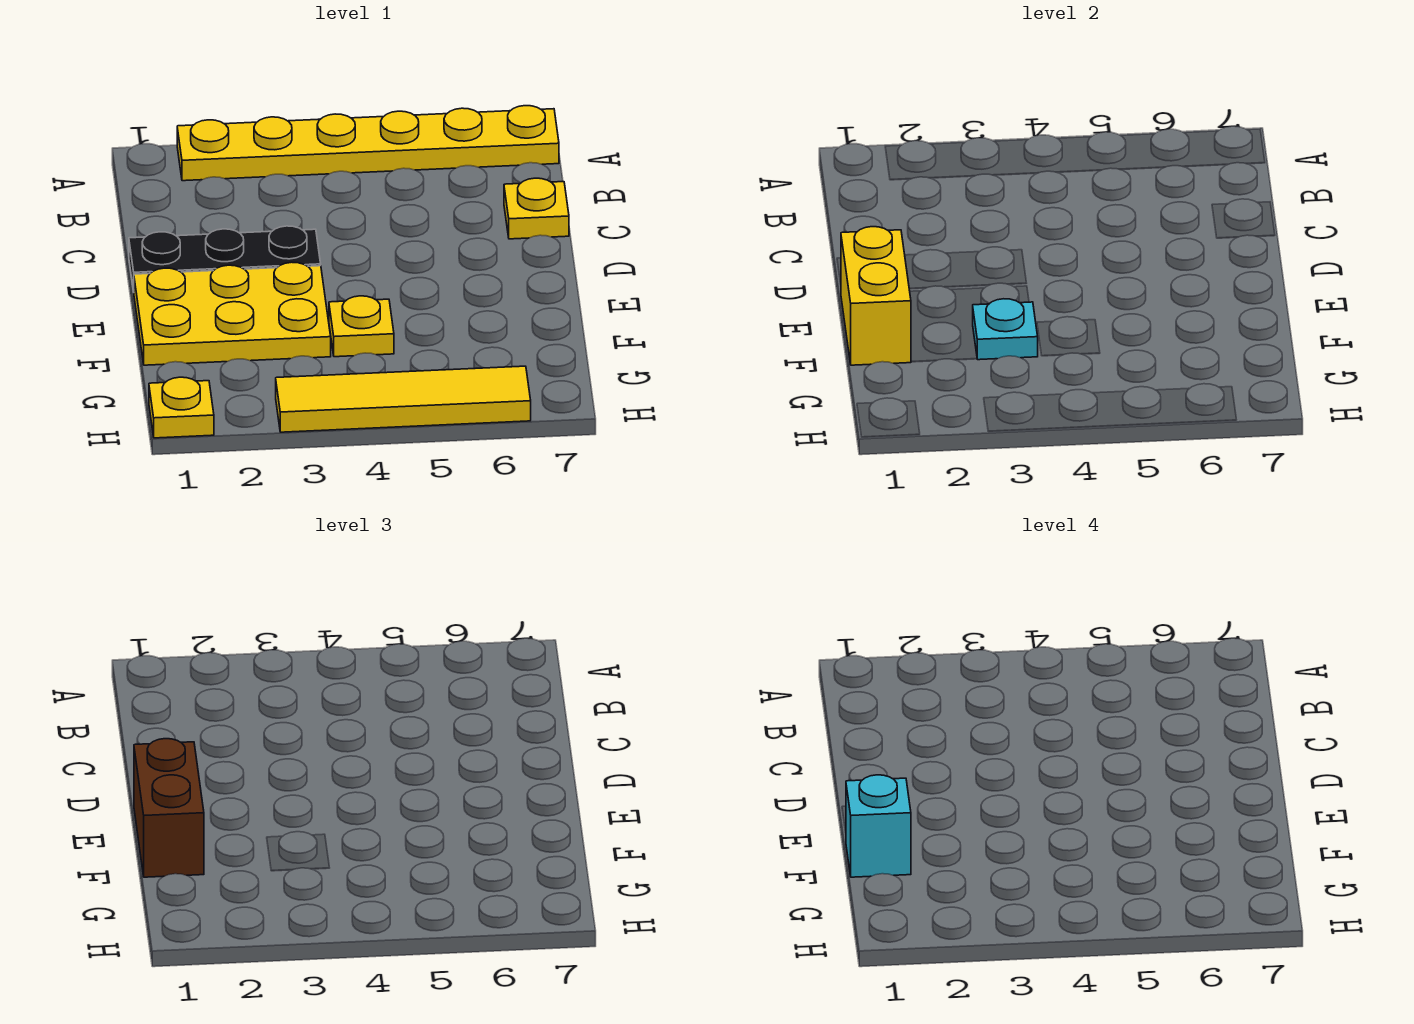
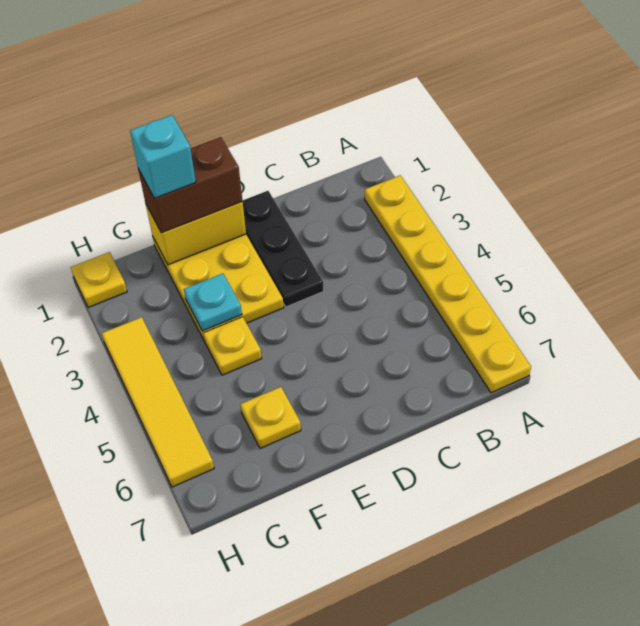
yellow plate C7 level 1 -> yellow plate F6 level 1

